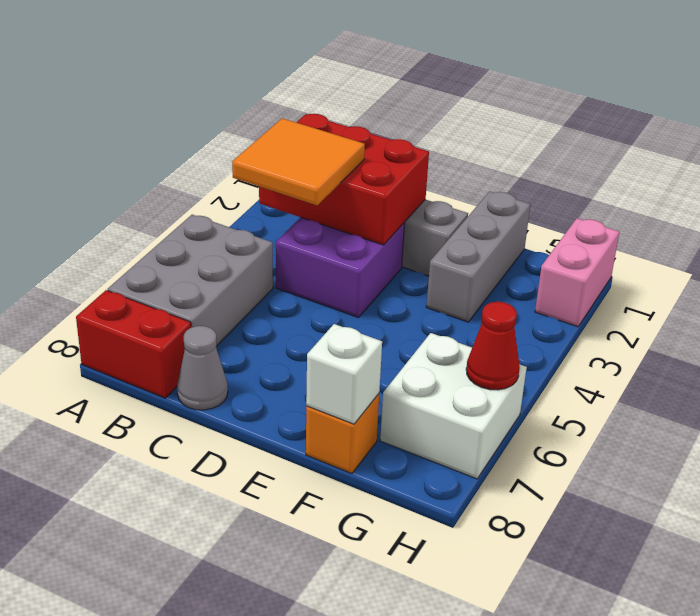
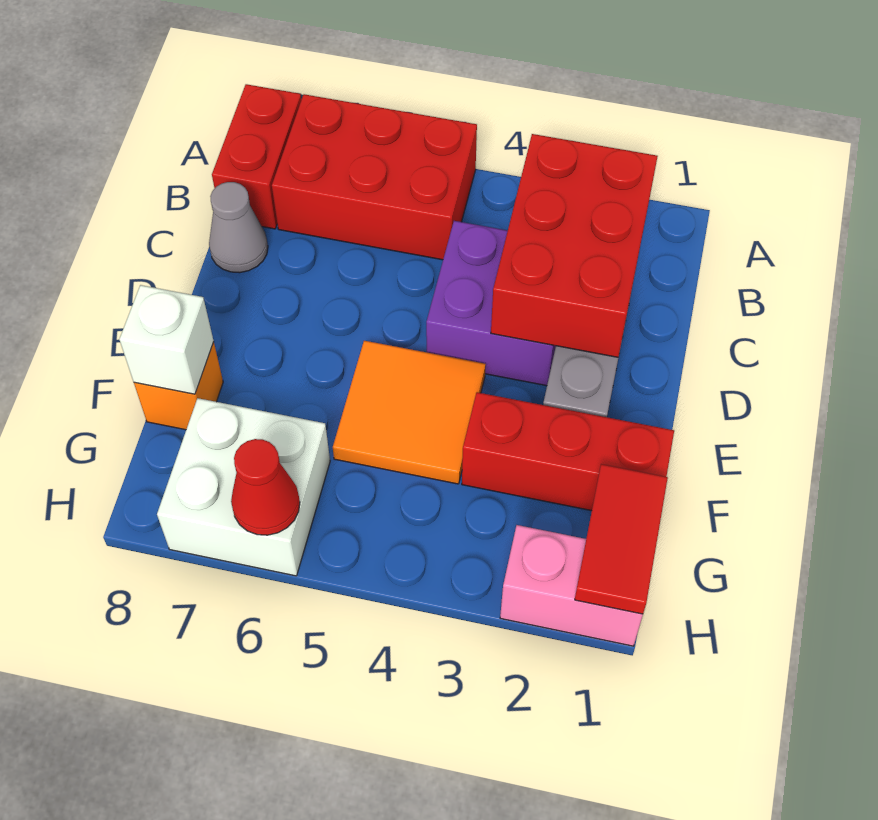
grey brick A5:B7 level 1 -> red brick A5:B7 level 1
orange tile B3:C4 level 3 -> orange tile E4:F5 level 1
grey brick F1:F3 level 1 -> red brick F1:F3 level 1
none -> red tile G1:H1 level 2

